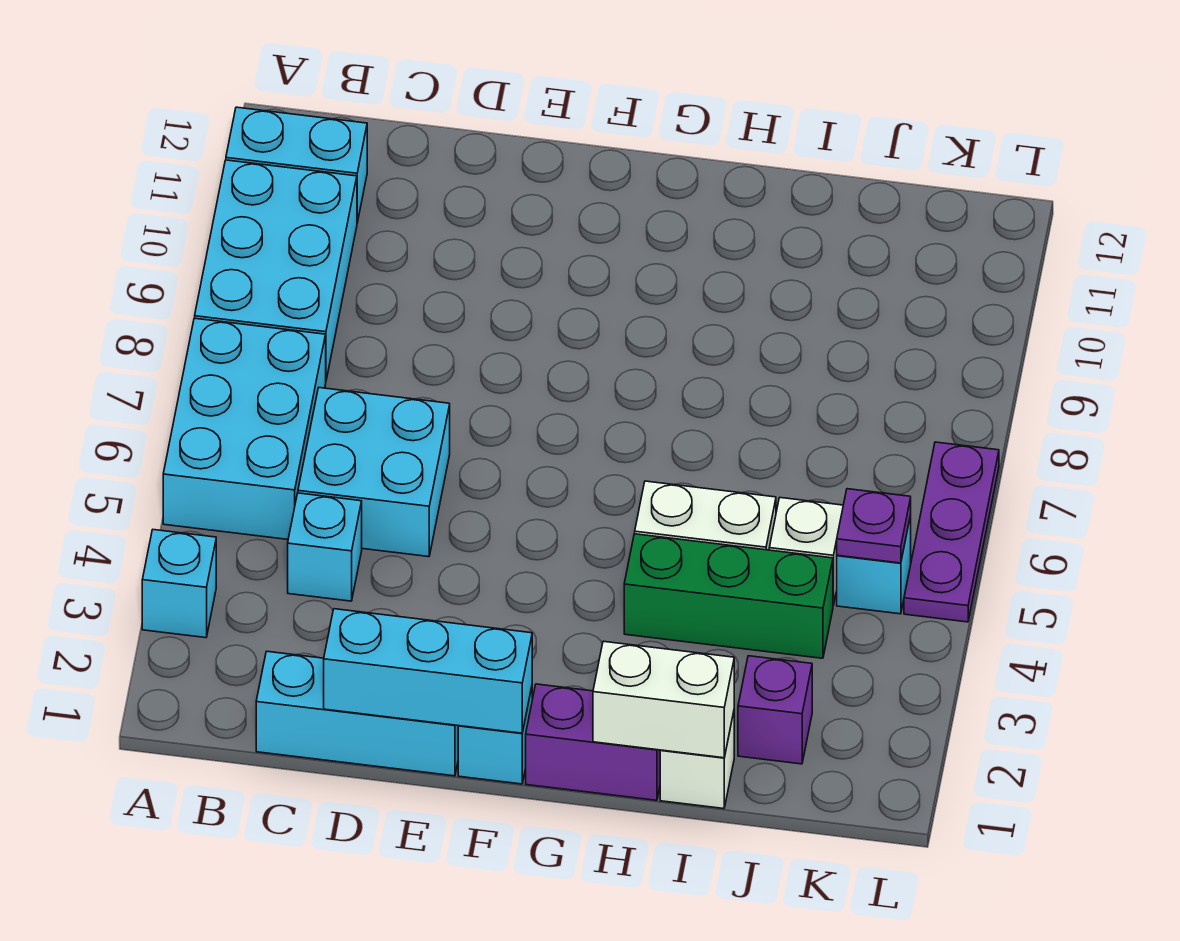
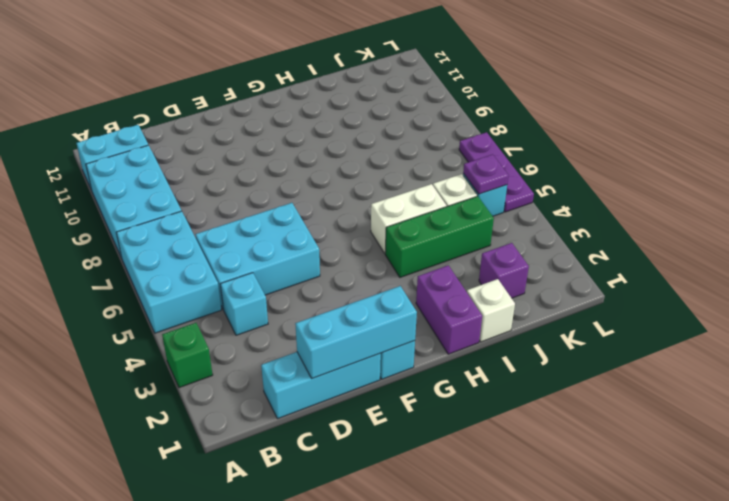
cyan brick A3 level 1 -> green brick A3 level 1
cyan brick C5:D6 level 1 -> cyan brick C5:E6 level 1
purple brick G1:H1 level 1 -> purple brick H1:H2 level 1
white brick H1:I1 level 2 -> none

